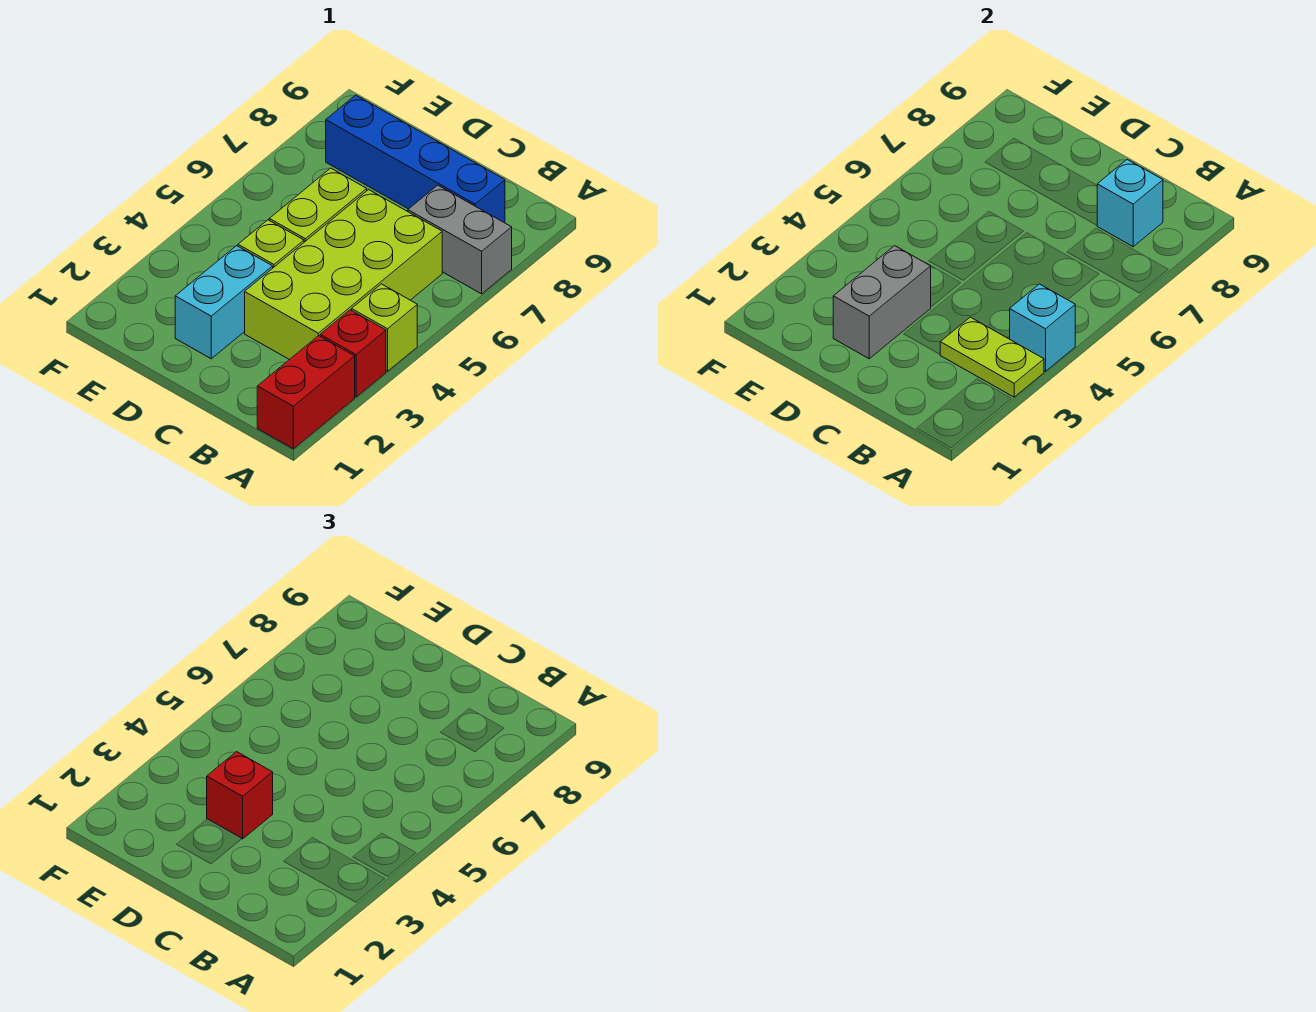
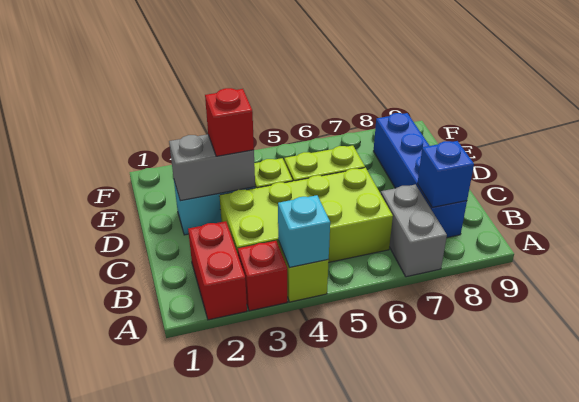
red brick A1:A2 level 1 -> red brick A2:B2 level 1
lime plate A3:B3 level 2 -> none
cyan brick B8 level 2 -> blue brick B8 level 2

